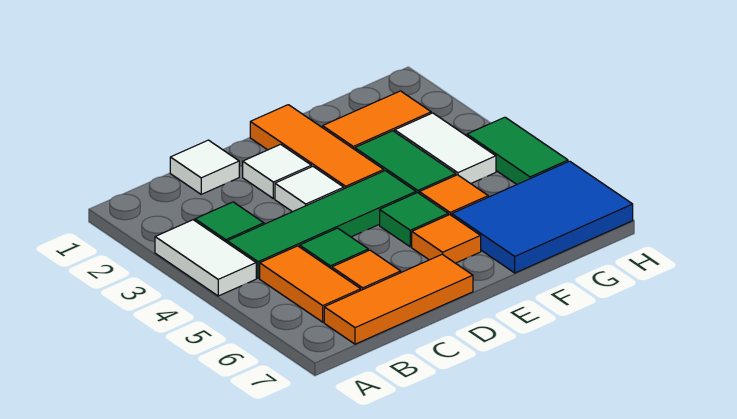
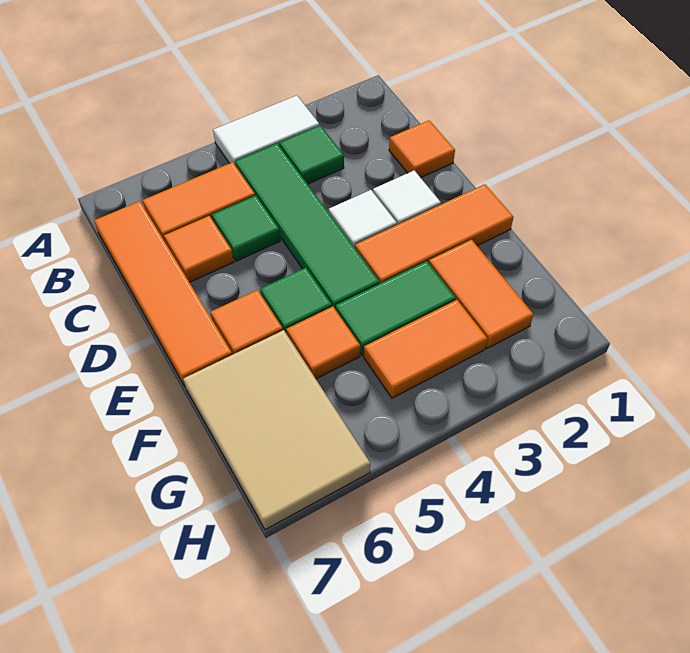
orange tile B7:D7 level 1 -> orange tile B7:E7 level 1
white tile C1 level 1 -> orange tile C1 level 1
blue tile F6:H7 level 1 -> tan tile F6:H7 level 1
white tile G3:G4 level 1 -> orange tile G3:G4 level 1
green tile H4:H5 level 1 -> none

